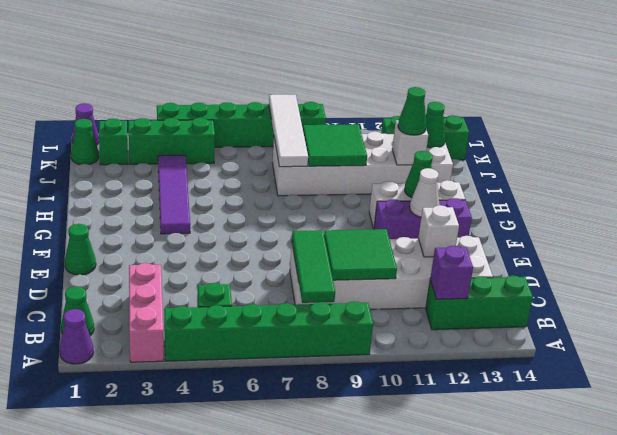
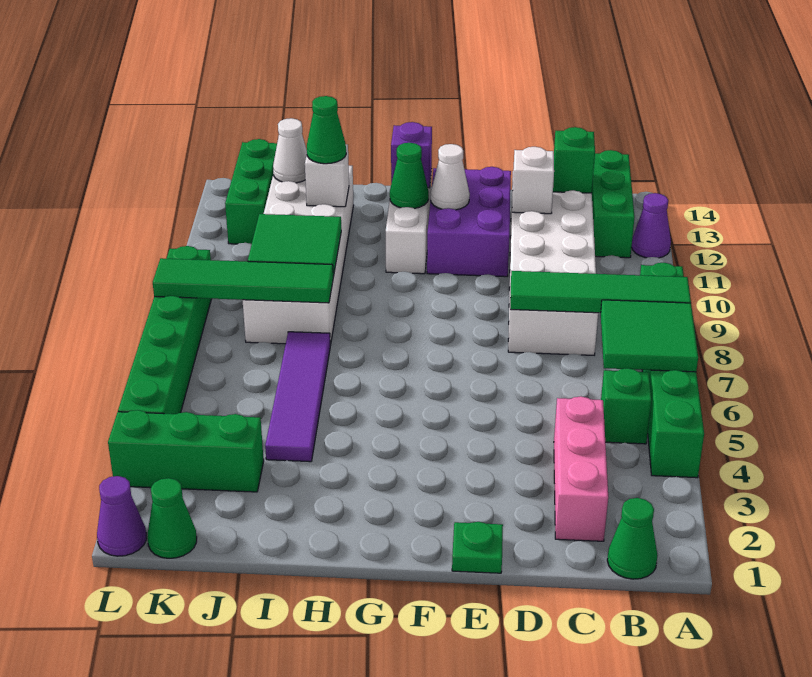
purple cone A1 level 1 -> purple cone A12 level 1
pink brick A3:C3 level 1 -> pink brick C2:C4 level 1
green tile B8:D8 level 2 -> green tile A8:D8 level 2
purple brick B12 level 2 -> purple brick G13 level 2
green tile C9:D10 level 2 -> green tile A6:B7 level 2
green cone E1 level 1 -> green plate E1 level 1
purple brick F11:F13 level 1 -> purple brick E11:F13 level 1
purple tile G4:J4 level 1 -> purple tile I4:I7 level 1
white tile I8:L8 level 2 -> green tile I8:L8 level 2
green cone J13 level 2 -> white cone J13 level 2
green brick K2 level 1 -> green brick C13 level 2
green brick K3:K5 level 1 -> green brick J3:L3 level 1

